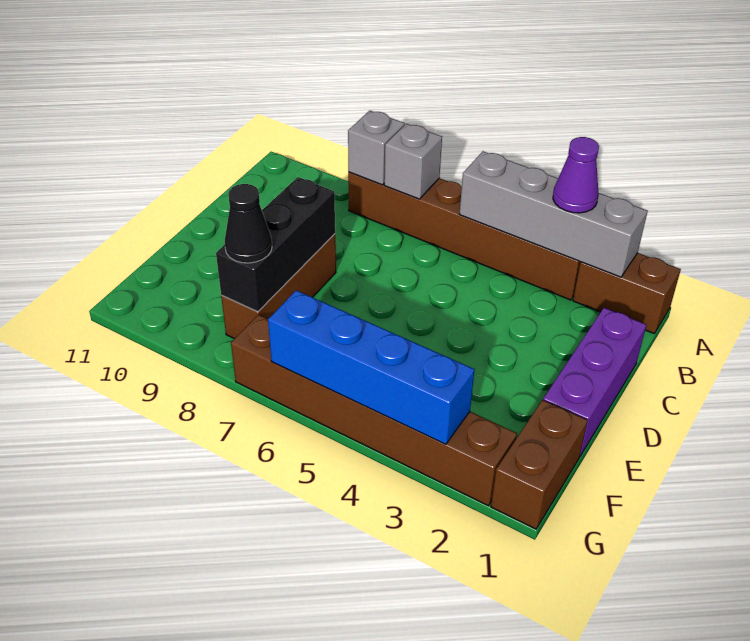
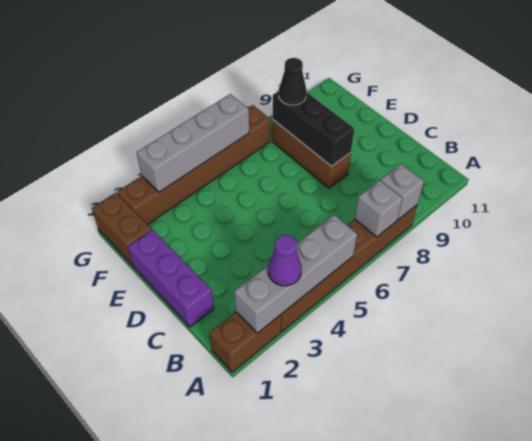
blue brick G3:G6 level 2 -> grey brick G3:G6 level 2

